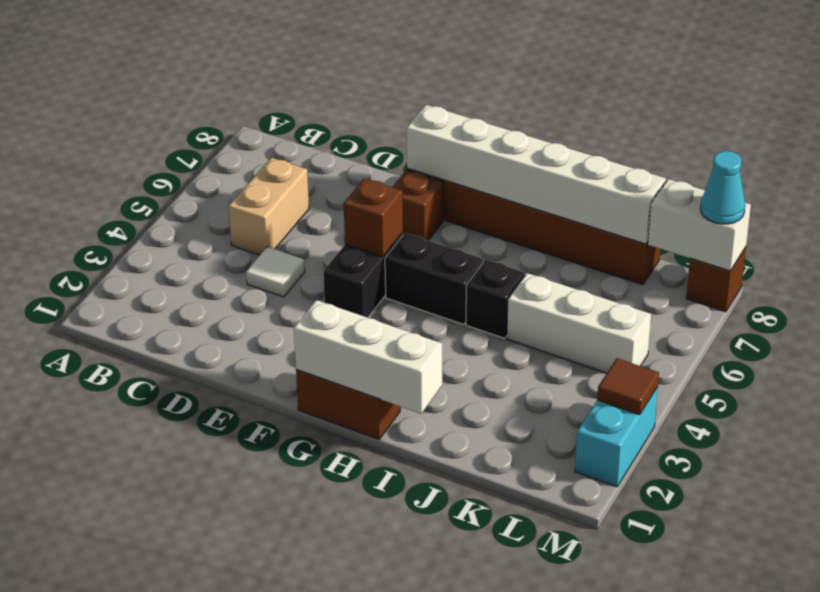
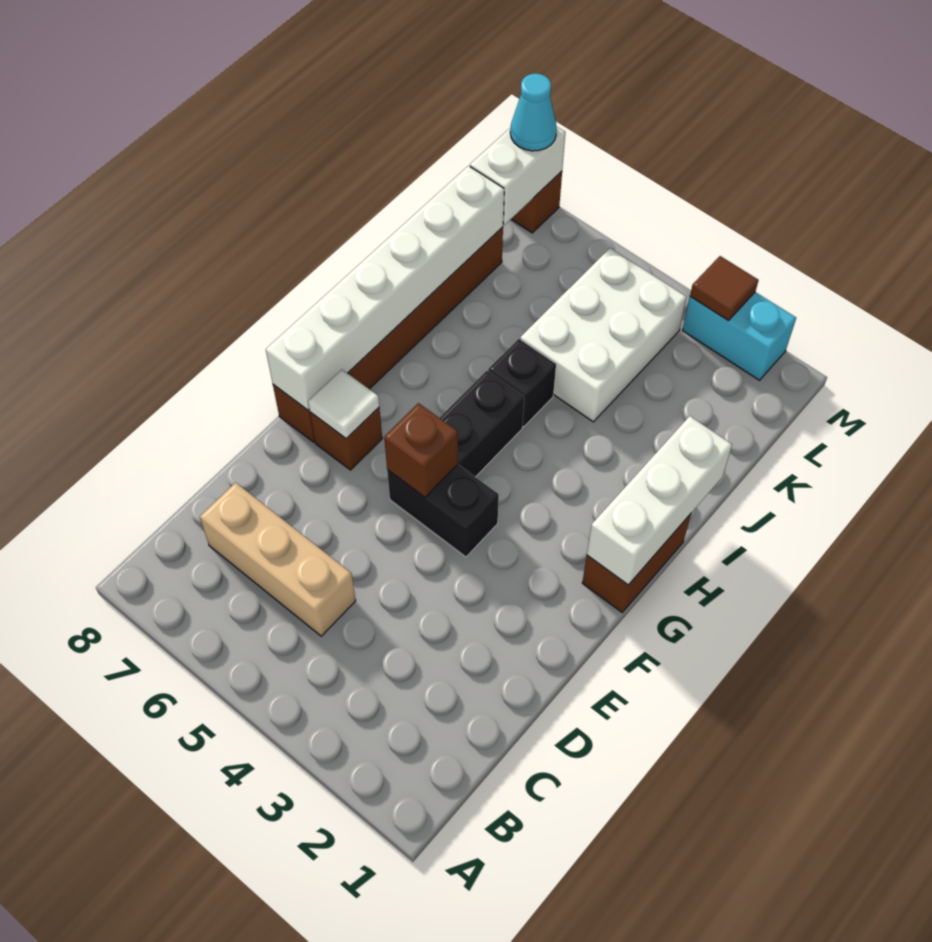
tan brick C5:C6 level 1 -> tan brick C5:C7 level 1
white tile D4 level 1 -> white tile F7 level 2
white brick J5:L5 level 1 -> white brick J4:L5 level 1

